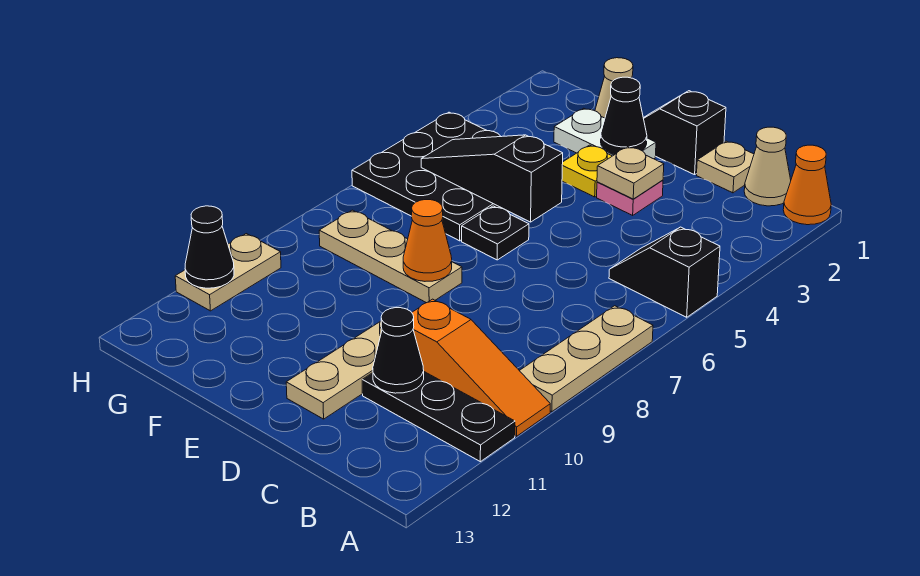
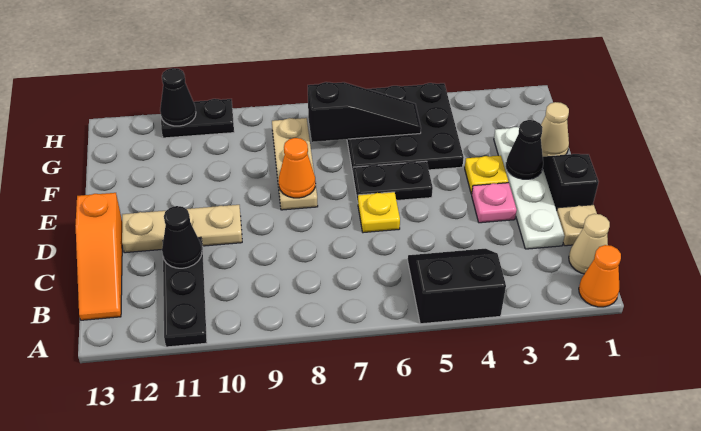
black slope A5:B5 level 1 top A -> black slope A4:B5 level 1 top A
tan plate A7:A9 level 1 -> none
orange slope A10:C10 level 1 top C -> orange slope B13:D13 level 1 top D
tan plate D3 level 2 -> none
none -> yellow plate D6 level 1
white plate E2:F2 level 1 -> white plate C2:F2 level 1
black slope E5:G5 level 2 top E -> black slope G5:G7 level 2 top 7
black plate E6 level 1 -> black plate E5:E6 level 1
tan plate H10:H11 level 1 -> black plate H10:H11 level 1

